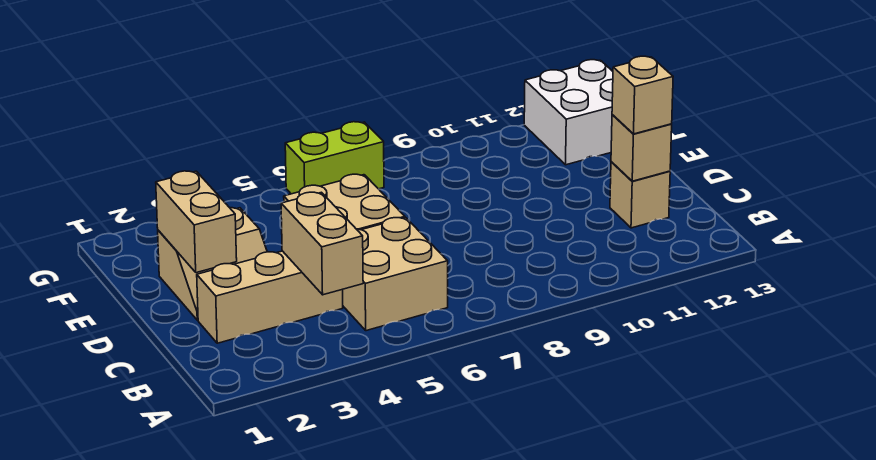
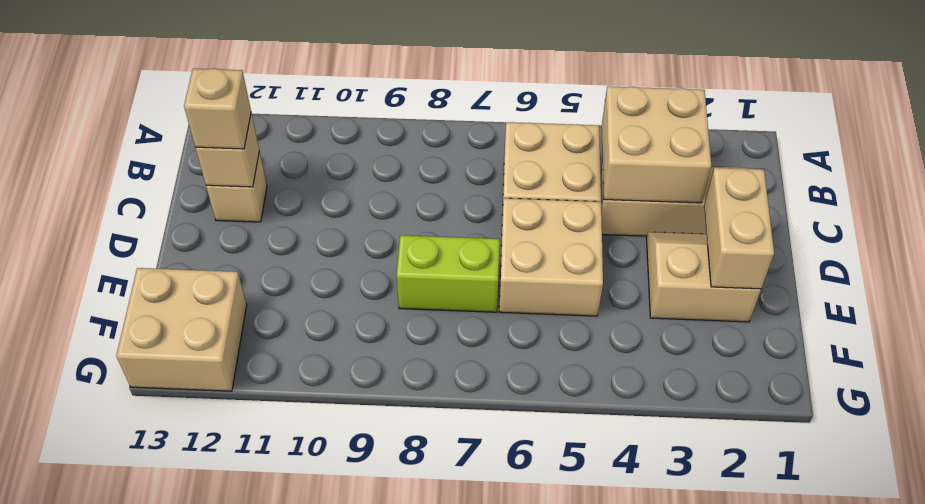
tan brick B4:C4 level 2 -> tan brick B3:C4 level 2
white brick F12:G13 level 1 -> tan brick F12:G13 level 1
lime brick G6:G7 level 1 -> lime brick E7:E8 level 1

